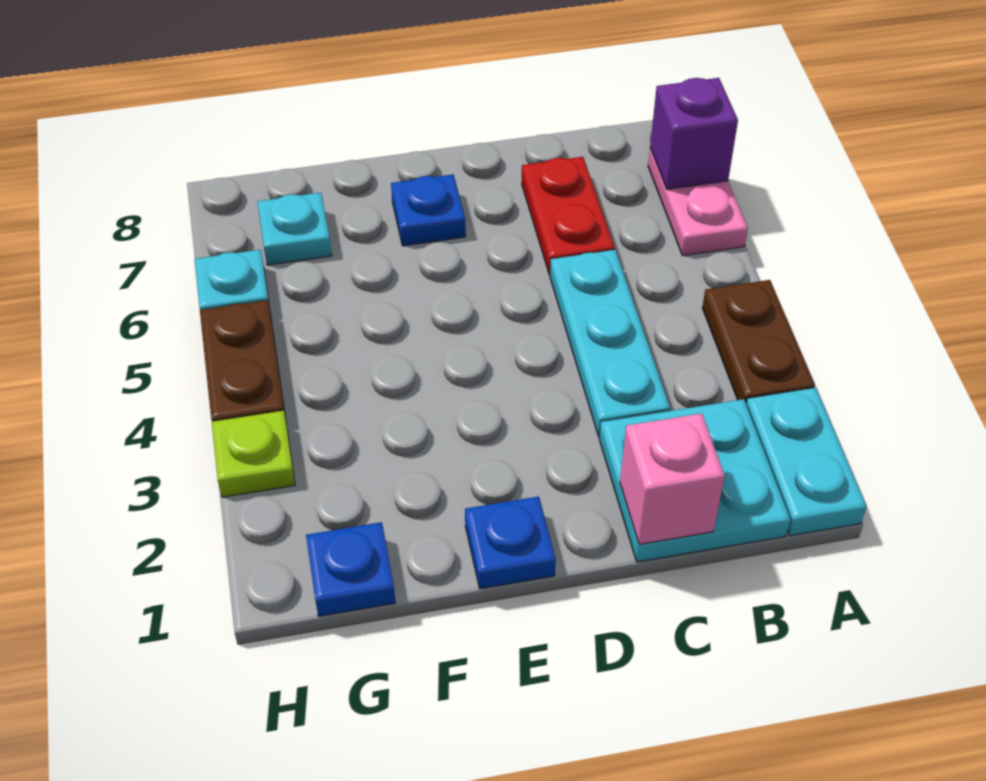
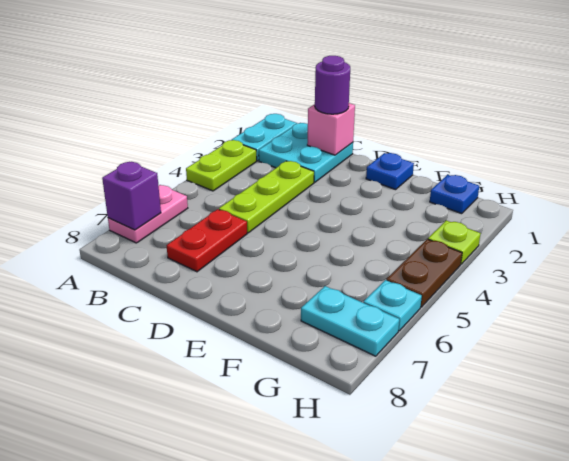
brown plate A3:A4 level 1 -> lime plate A3:A4 level 1
none -> purple round brick C1 level 3
cyan plate C3:C5 level 1 -> lime plate C3:C5 level 1
blue plate E7 level 1 -> none
cyan plate G7 level 1 -> cyan plate G7:H7 level 1

